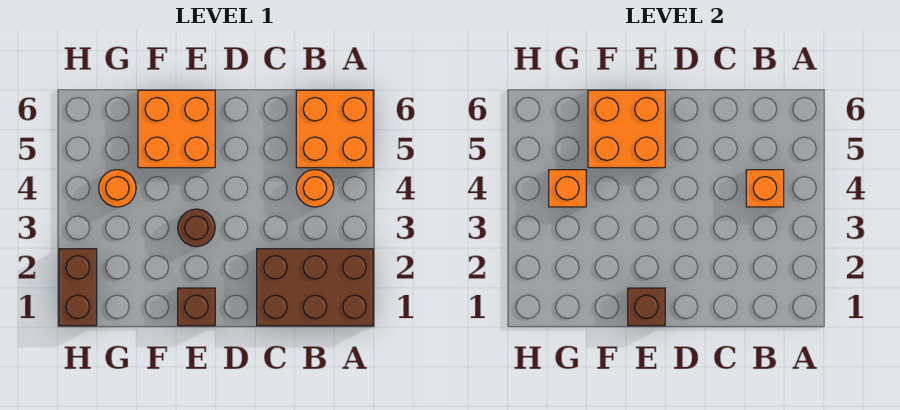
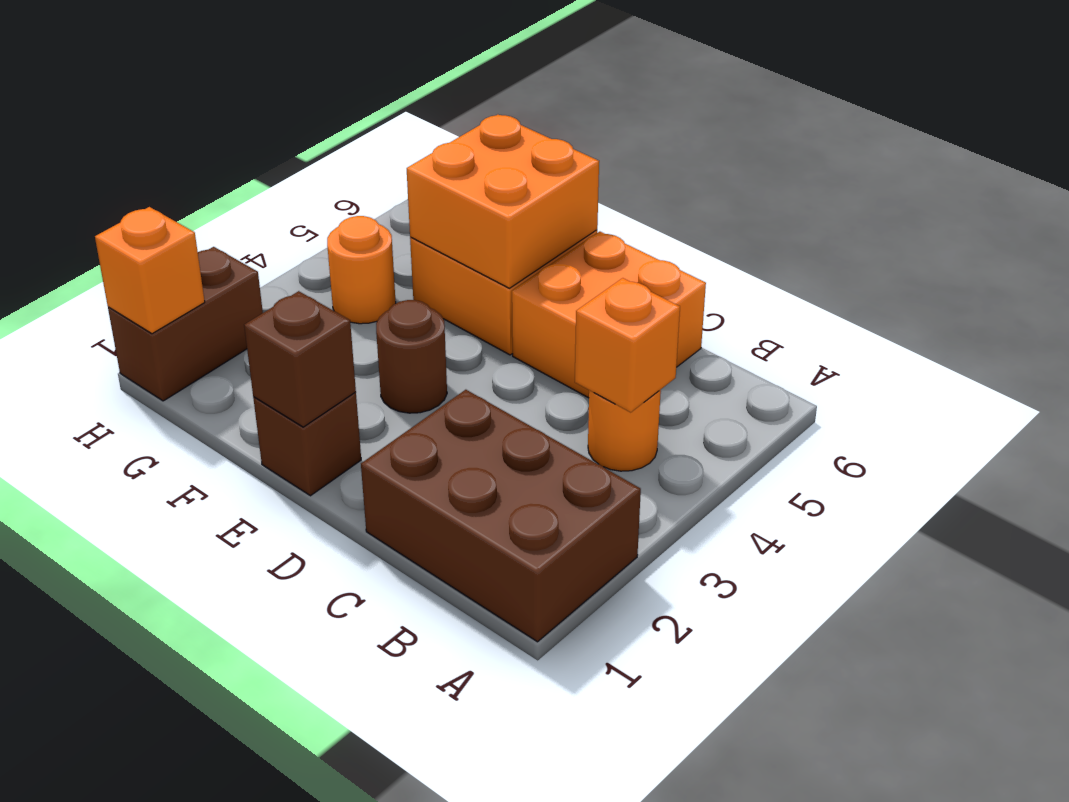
orange brick A5:B6 level 1 -> orange brick C5:D6 level 1
orange brick G4 level 2 -> orange brick H1 level 2

